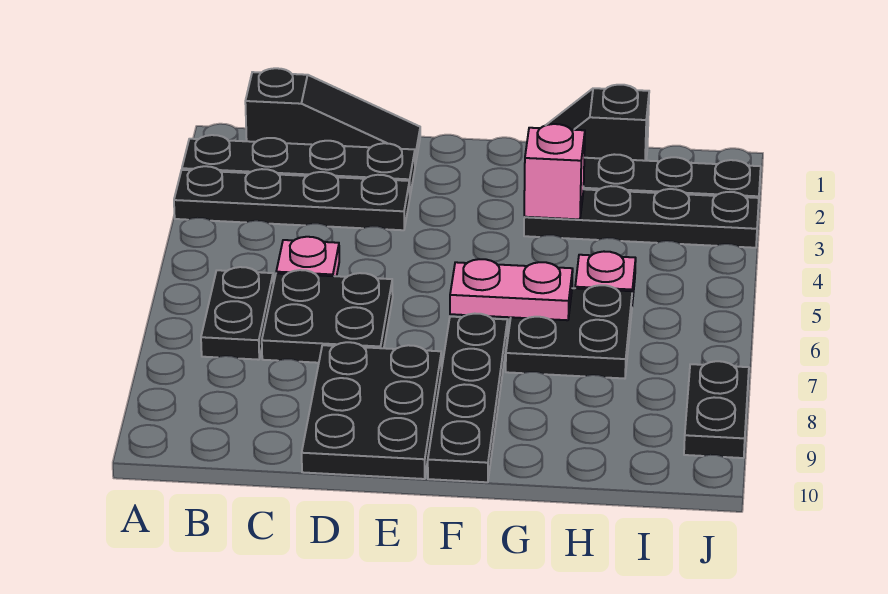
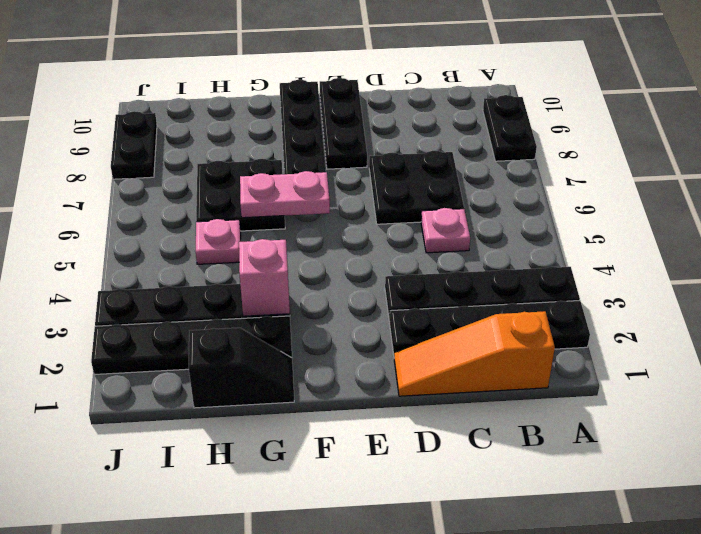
black slope B1:D1 level 1 top B -> orange slope B1:D1 level 1 top B
black plate B6:B7 level 1 -> black plate A8:A9 level 1
black plate D8:E10 level 1 -> black plate E8:E10 level 1

